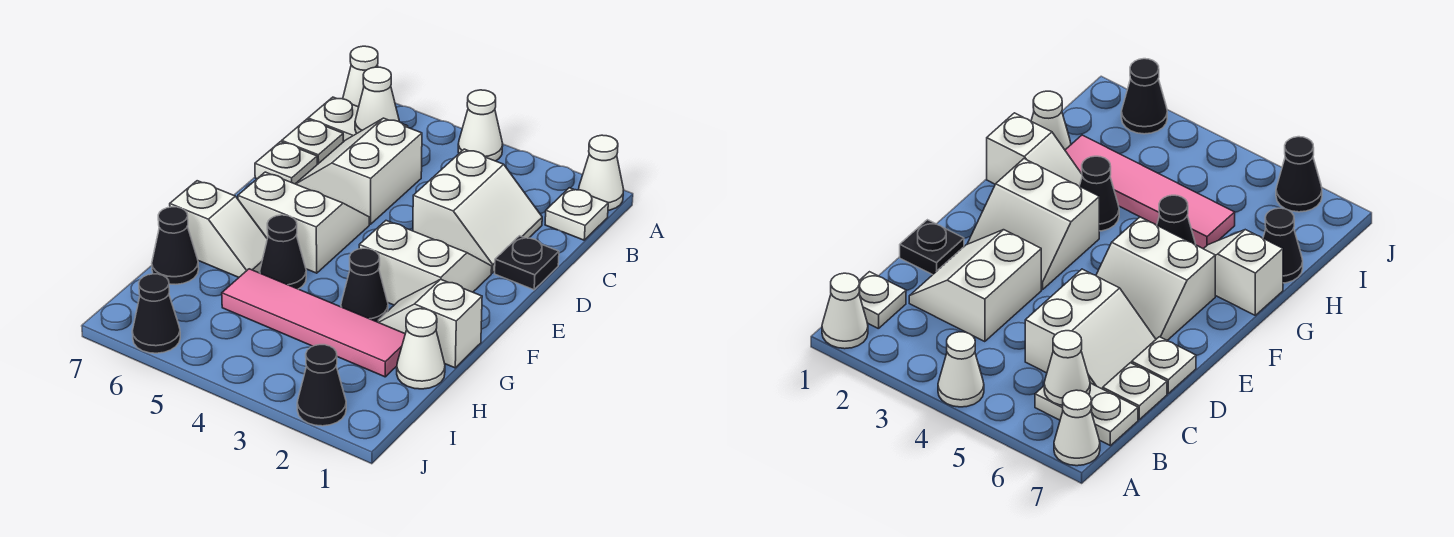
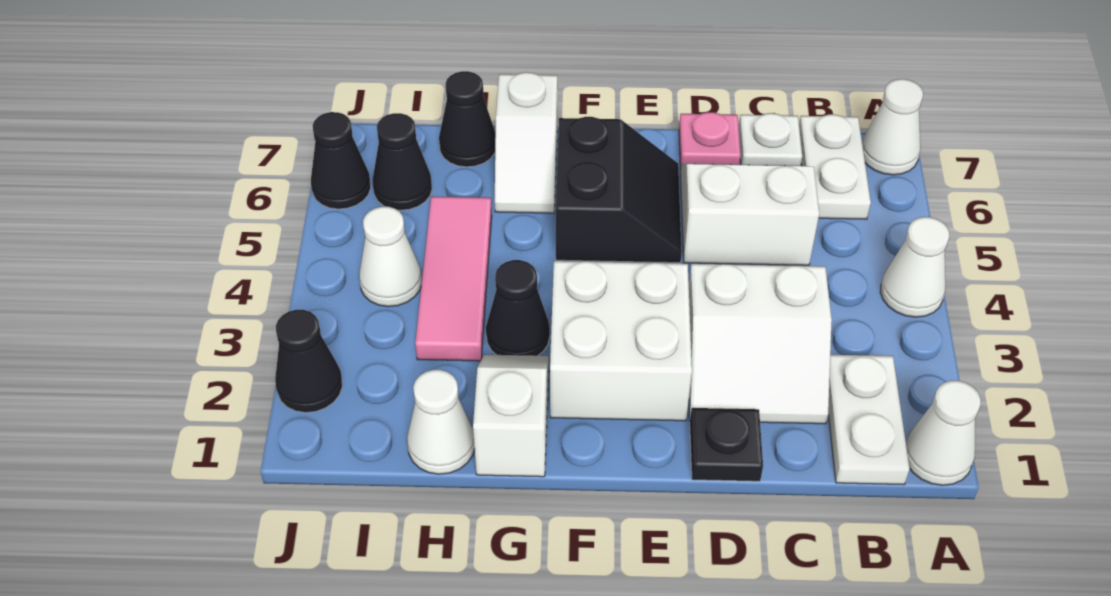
white plate B1 level 1 -> white plate B1:B2 level 1
white cone B6 level 2 -> white cone I4 level 1
white plate D7 level 1 -> pink plate D7 level 1
white slope E2:F3 level 1 top F -> white brick E2:F3 level 1
white slope E5:F6 level 1 top F -> black slope E5:F6 level 1 top F
black cone G5 level 1 -> black cone I6 level 1
pink tile H2:H5 level 1 -> pink tile H3:H5 level 1

